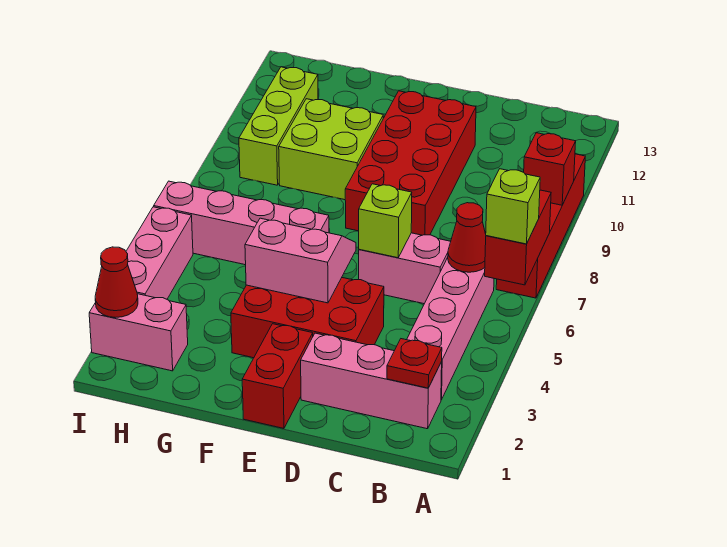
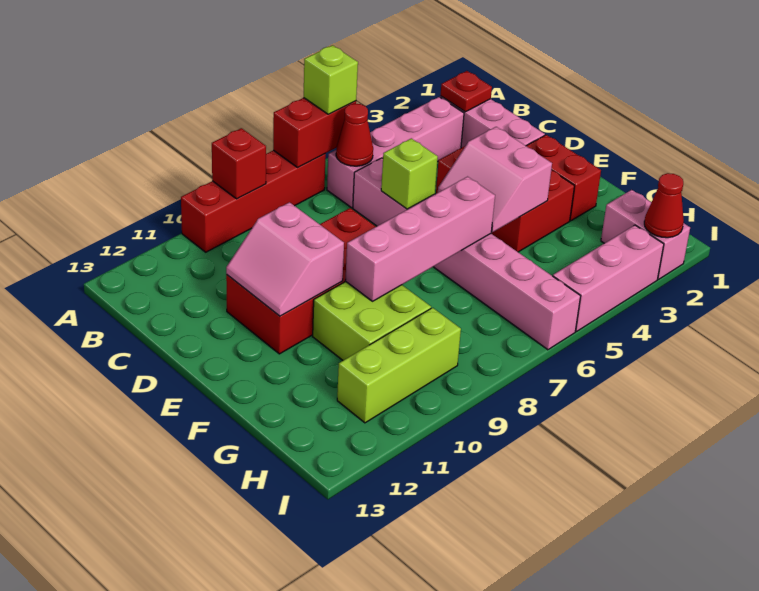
none -> pink slope D10:E11 level 2 top 10
red brick E1:E2 level 1 -> red brick E2:F2 level 1
none -> pink brick F6:F9 level 2

